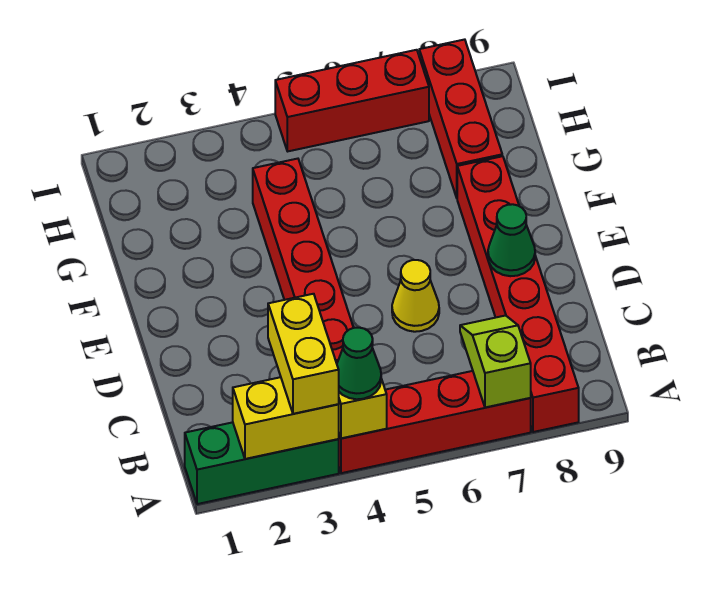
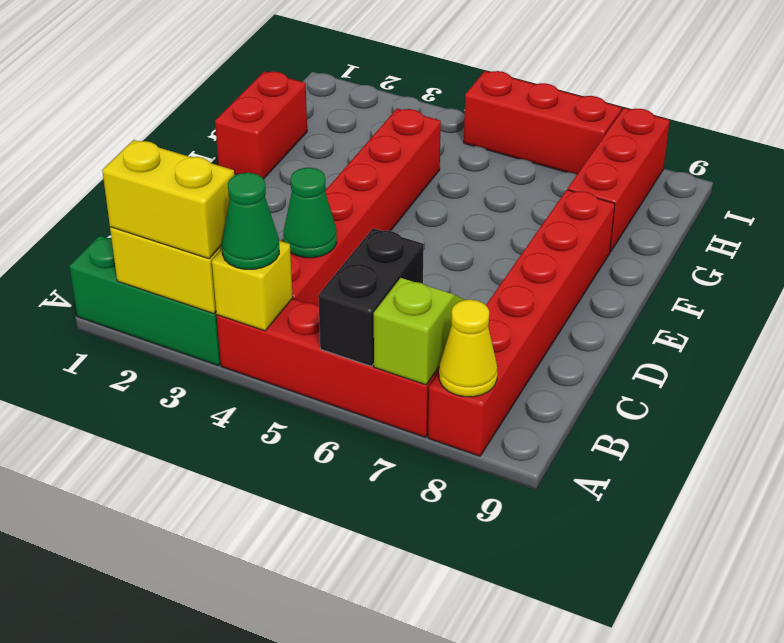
yellow brick A3:B3 level 3 -> yellow brick A2:A3 level 3
none -> black brick A6:B6 level 2
yellow cone D6 level 1 -> yellow cone A8 level 2
green cone D8 level 2 -> green cone C4 level 2
none -> red brick F1:G1 level 1

